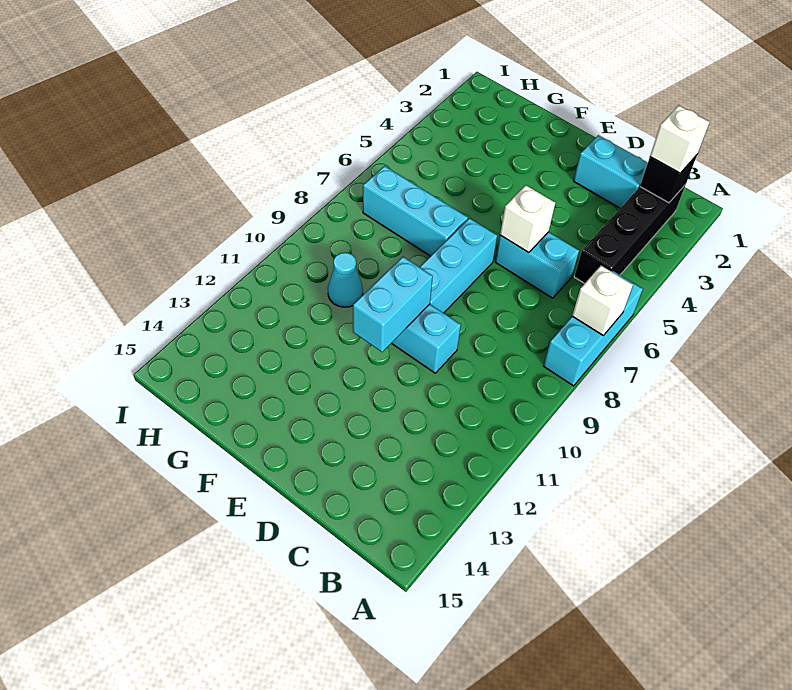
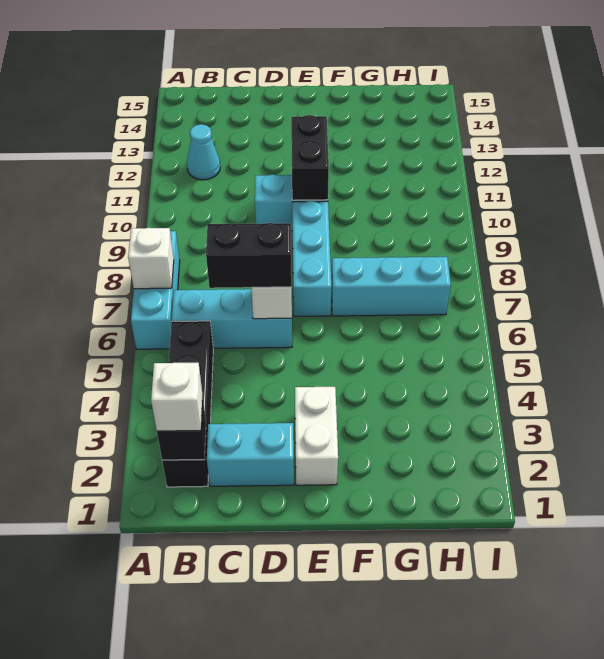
cyan brick C6:D6 level 1 -> cyan brick B6:D6 level 1
none -> black brick C6:D6 level 3
none -> white brick E2:E3 level 1
cyan brick E10:E11 level 2 -> black brick E10:E11 level 2
cyan cone G10 level 1 -> cyan cone B12 level 1

